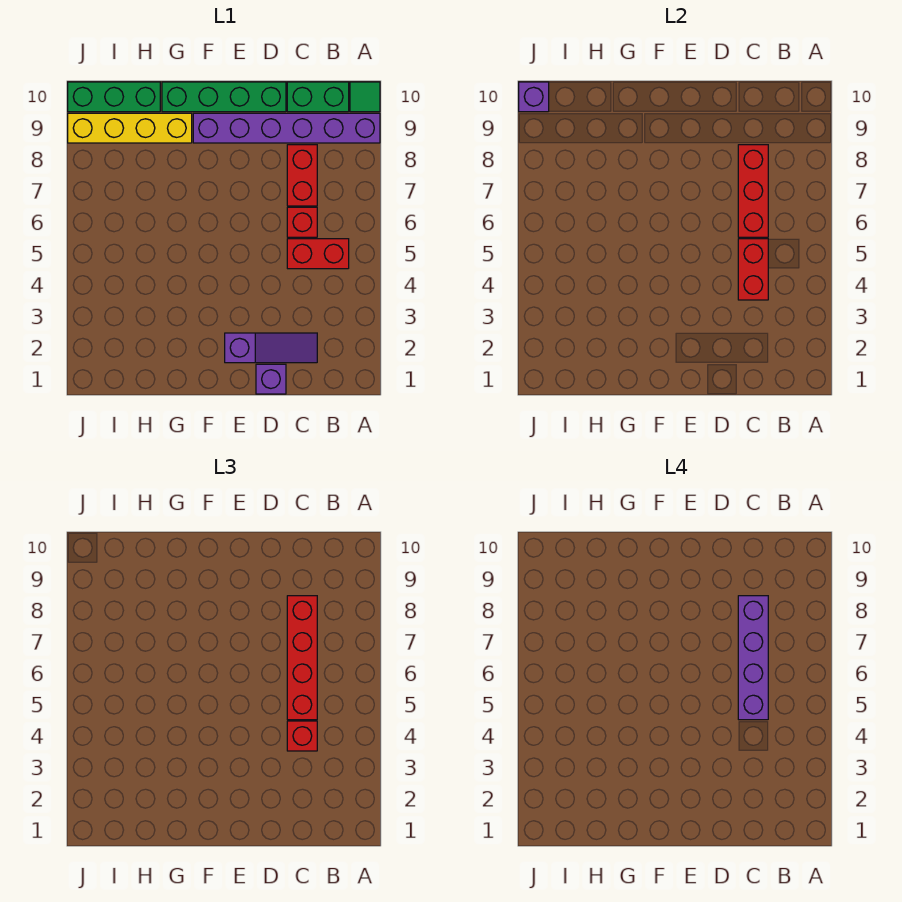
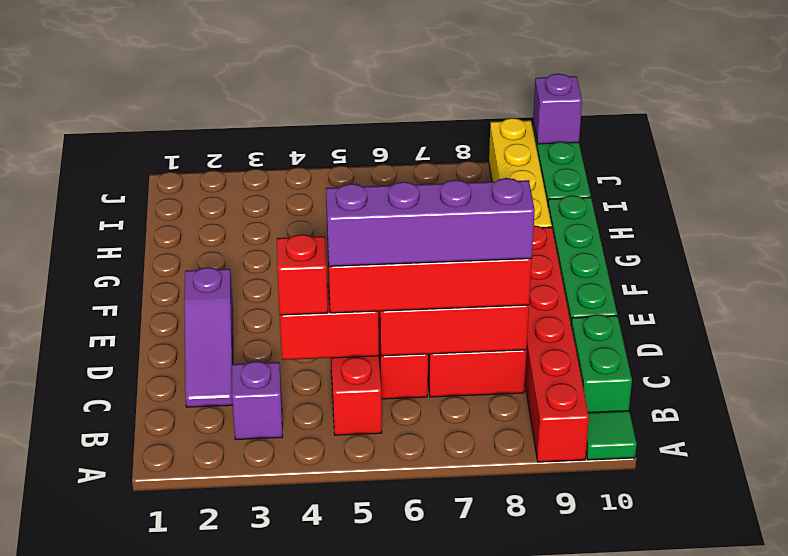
purple brick A9:F9 level 1 -> red brick A9:F9 level 1
purple brick D1 level 1 -> purple brick B3 level 1

